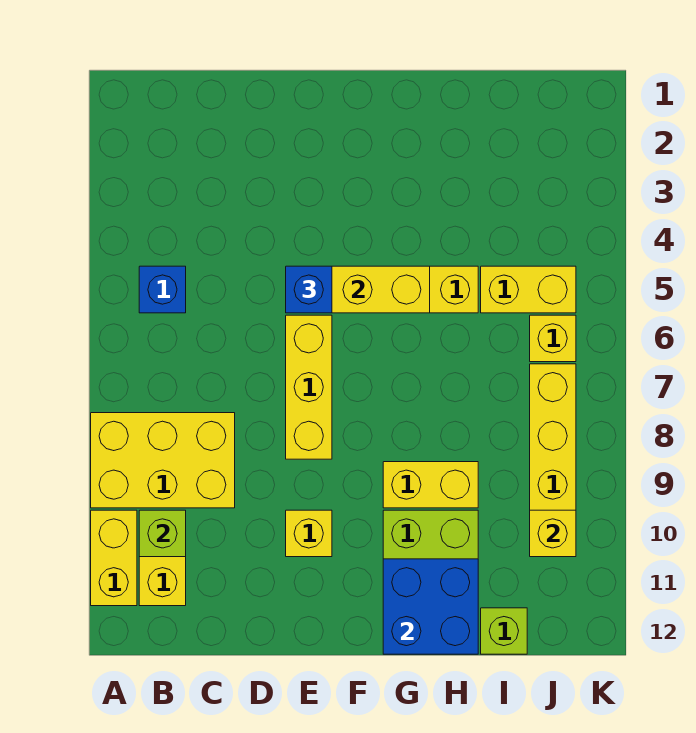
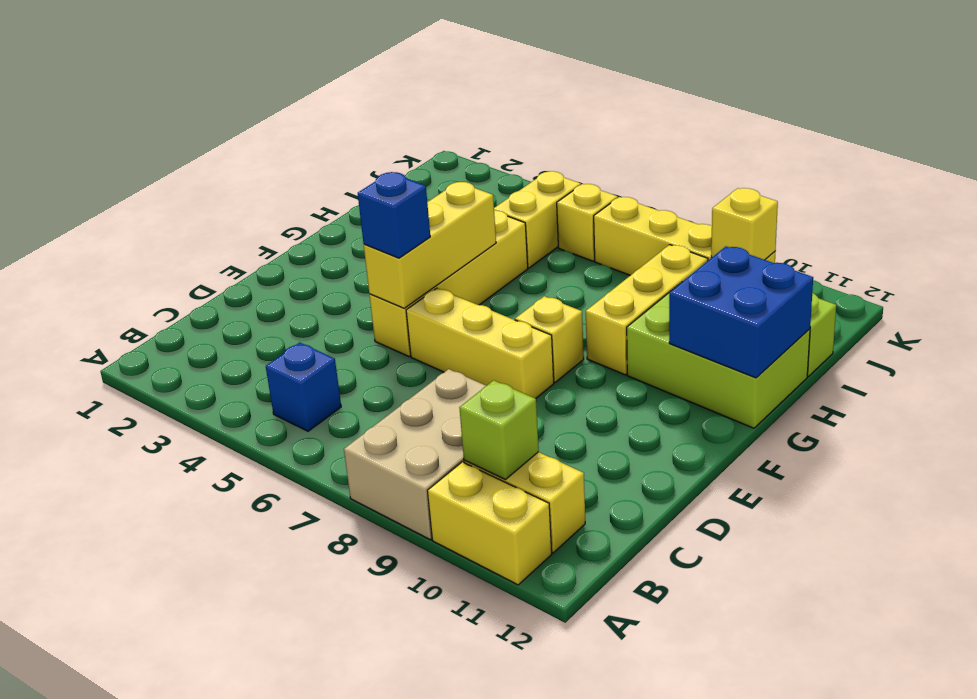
yellow brick A8:C9 level 1 -> tan brick A8:C9 level 1
yellow brick E10 level 1 -> yellow brick F8 level 1
yellow brick G9:H9 level 1 -> yellow brick G9:I9 level 1

